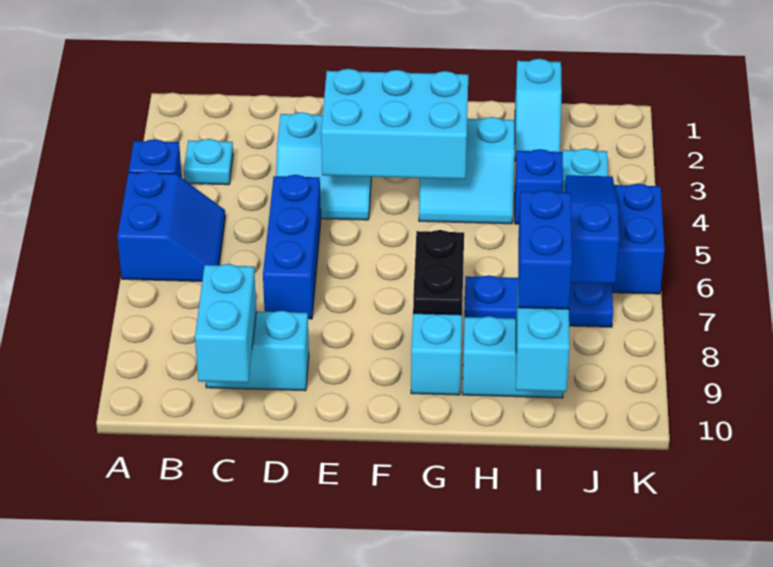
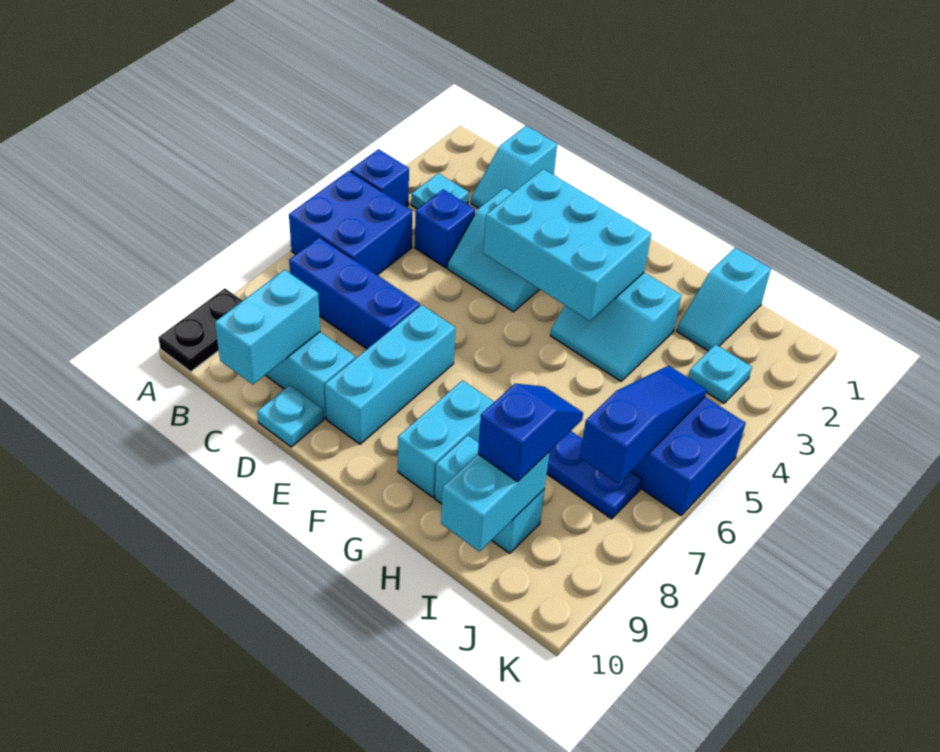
blue slope A5:B6 level 1 top A -> blue brick A5:B6 level 1
none -> cyan slope C1:C2 level 1 top 1
blue brick D5:D7 level 1 -> blue brick B7:D7 level 1
none -> cyan plate D10 level 1
none -> cyan brick E7:E9 level 1
black plate G7:G8 level 2 -> black plate A9:A10 level 1
blue brick I4 level 1 -> blue brick C4 level 1
blue brick I8:I9 level 3 -> blue slope I8:I9 level 3 top 9

